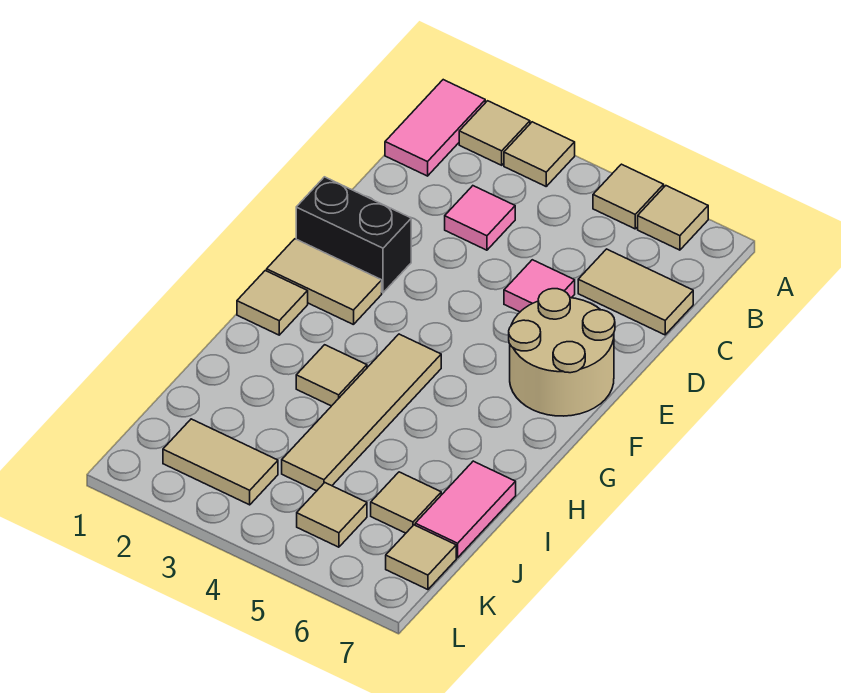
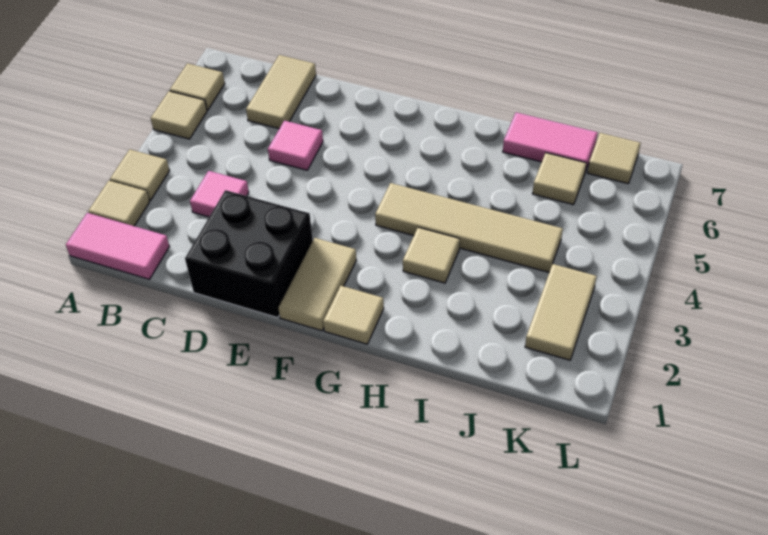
black brick E1:E2 level 1 -> black brick D1:E2 level 1
tan round brick E6:F7 level 1 -> none
tan tile K5 level 1 -> none

